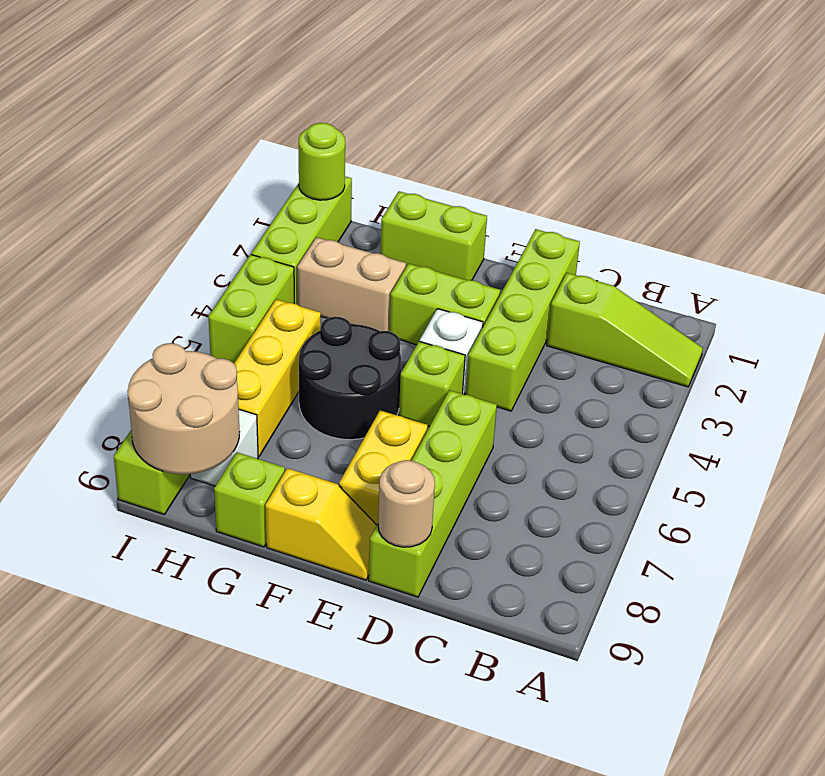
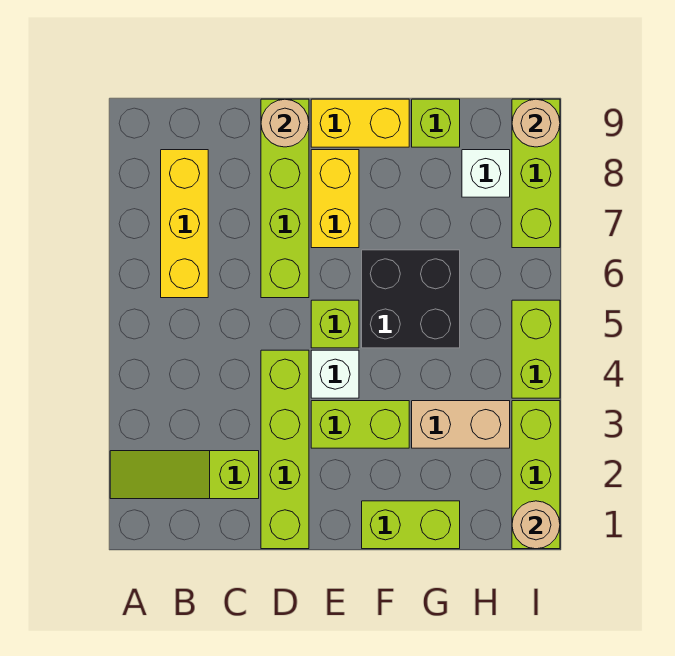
yellow slope E9:F9 level 1 top F -> yellow brick E9:F9 level 1
black round brick F5:G6 level 1 -> black brick F5:G6 level 1
yellow brick H5:H7 level 1 -> yellow brick B6:B8 level 1
tan round brick H8:I9 level 2 -> tan round brick I9 level 2
lime round brick I1 level 2 -> tan round brick I1 level 2

